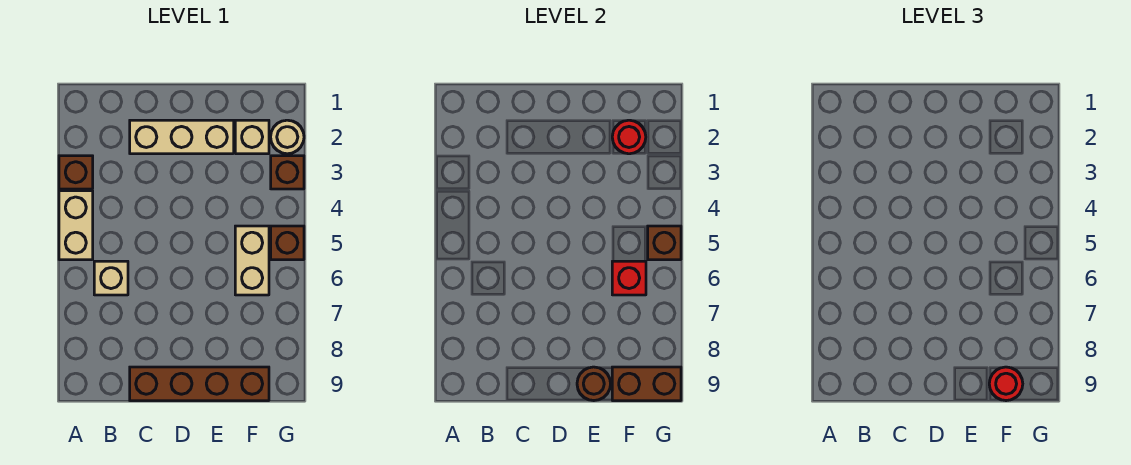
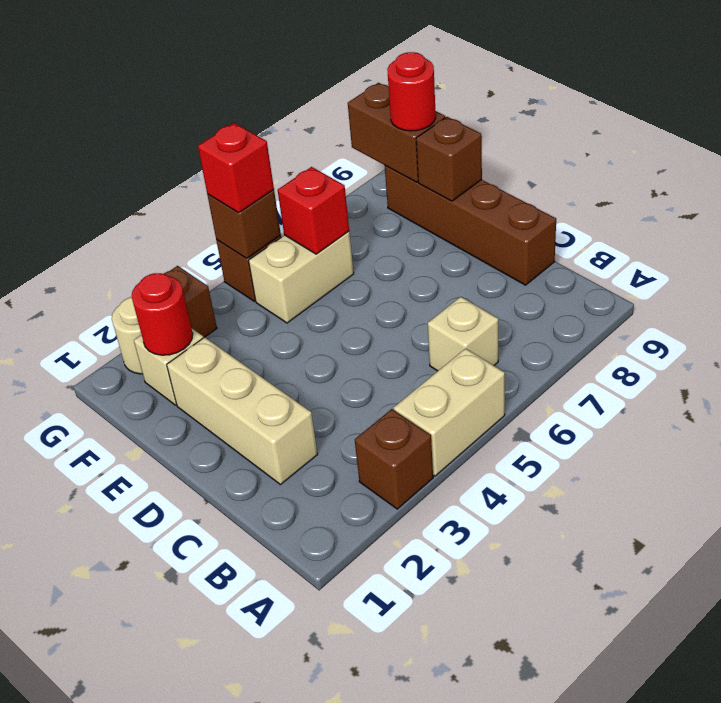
brown round brick E9 level 2 -> brown brick E9 level 2
none -> red brick G5 level 3

